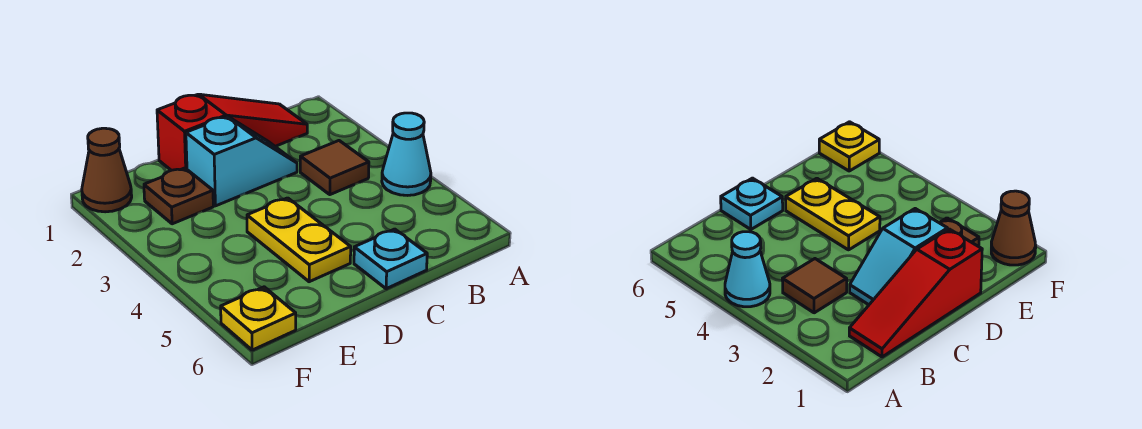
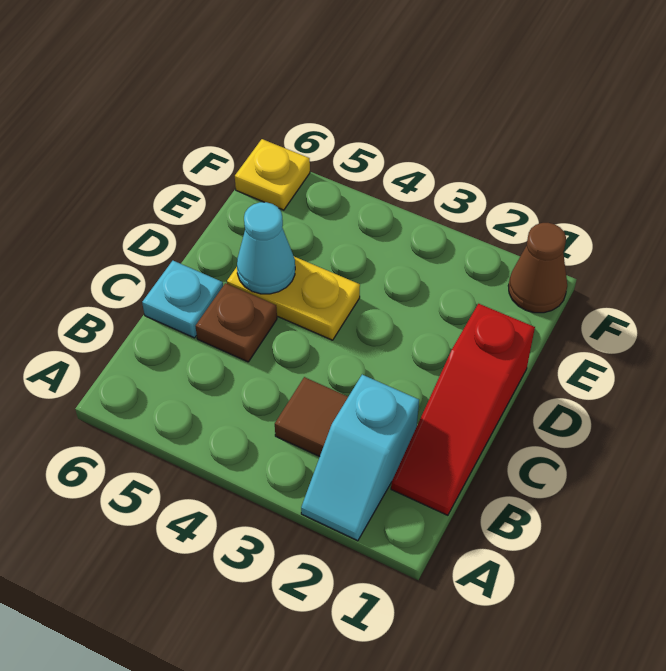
cyan cone A4 level 1 -> cyan cone D5 level 2
cyan slope C2:D2 level 1 top D -> cyan slope A2:B2 level 1 top B
brown plate E2 level 1 -> brown plate C5 level 1

